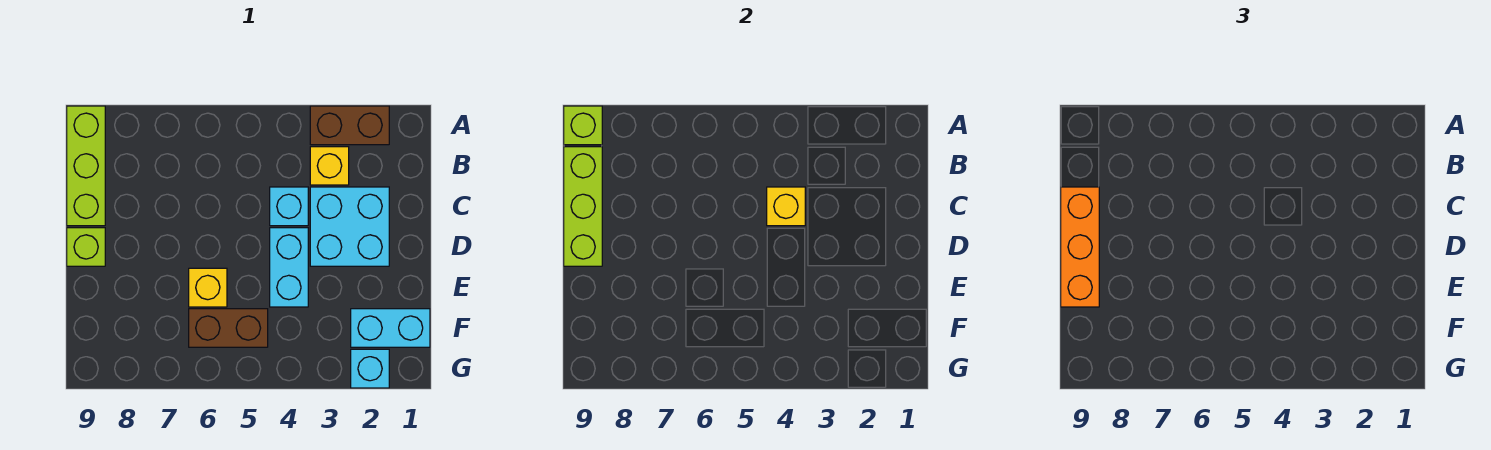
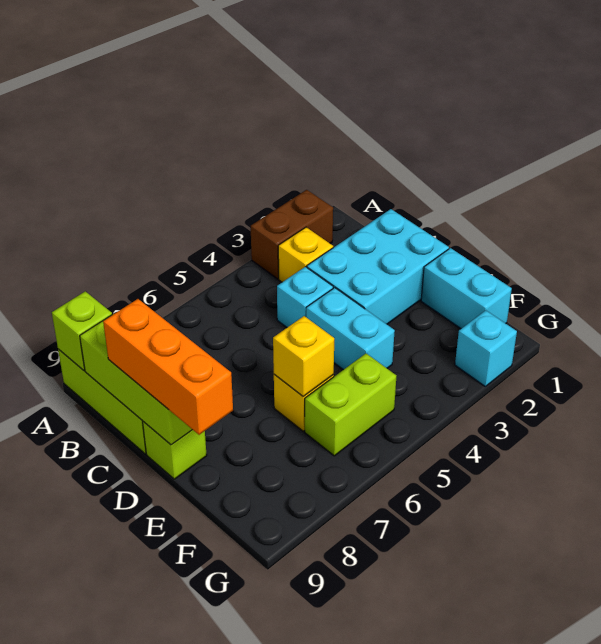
cyan brick C2:D3 level 1 -> cyan brick C1:D3 level 1
yellow brick C4 level 2 -> yellow brick E6 level 2
cyan brick F1:F2 level 1 -> cyan brick E1:F1 level 1
brown brick F5:F6 level 1 -> lime brick F5:F6 level 1

